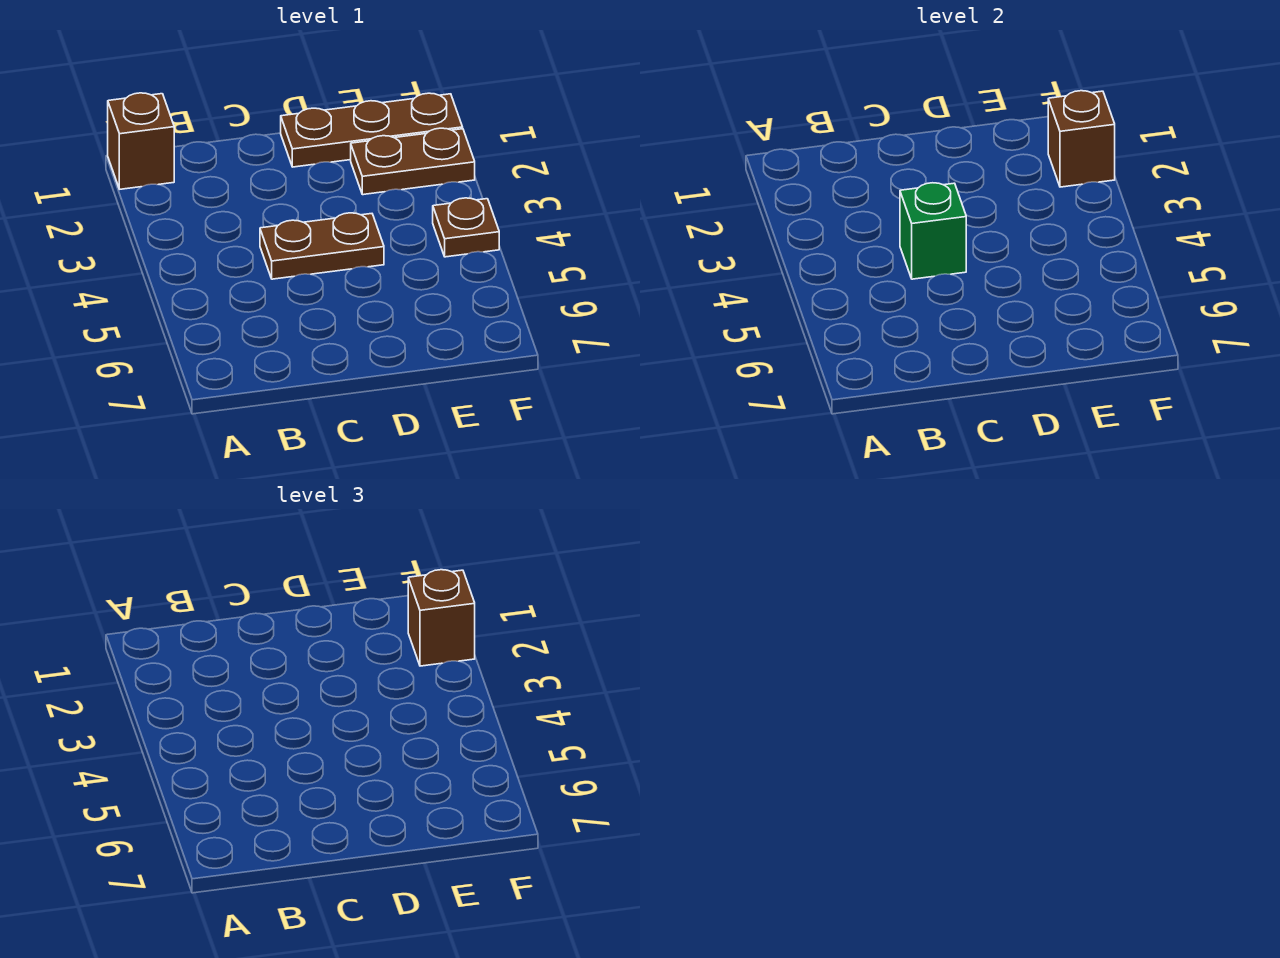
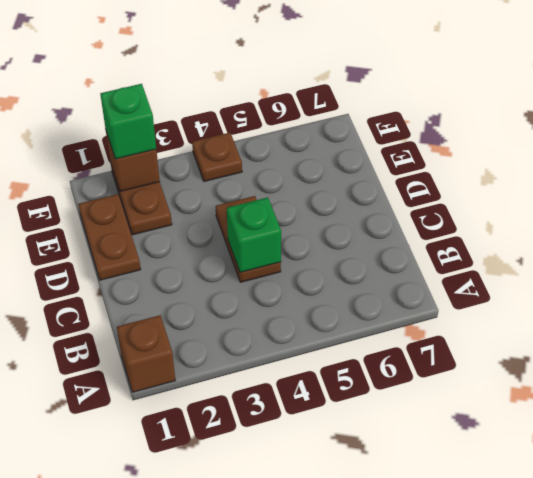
brown plate D1:F1 level 1 -> brown plate D1:E1 level 1
brown brick F2 level 3 -> green brick F2 level 3

